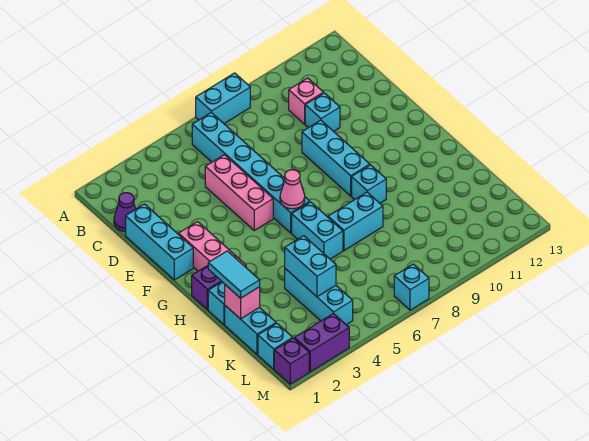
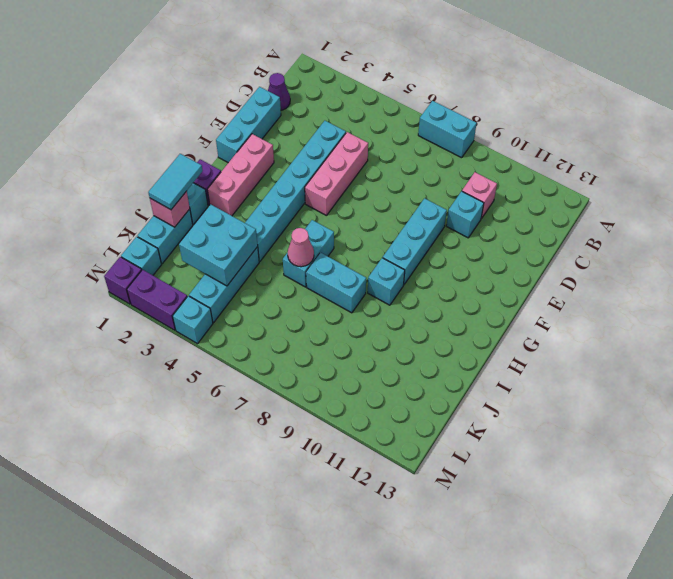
cyan brick B6:G6 level 1 -> cyan brick D4:I4 level 1
pink cone G6 level 2 -> pink cone I6 level 2
cyan brick J4:K4 level 2 -> cyan brick J3:K4 level 2
cyan brick M7 level 1 -> cyan brick M4 level 1

